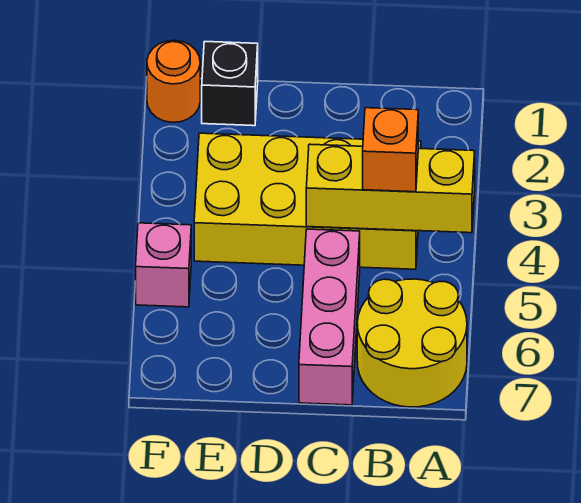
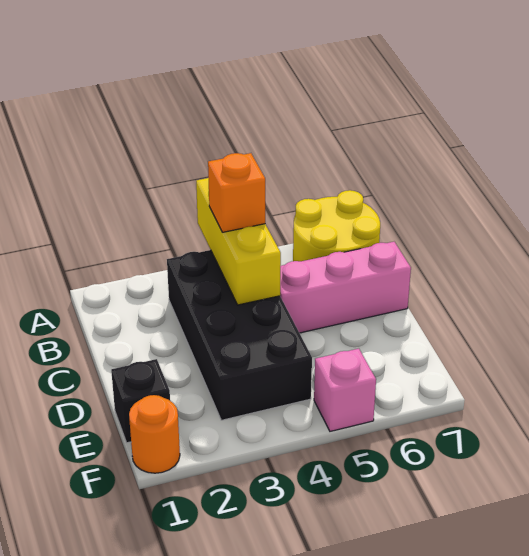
yellow brick B3:E4 level 1 -> black brick B3:E4 level 1

